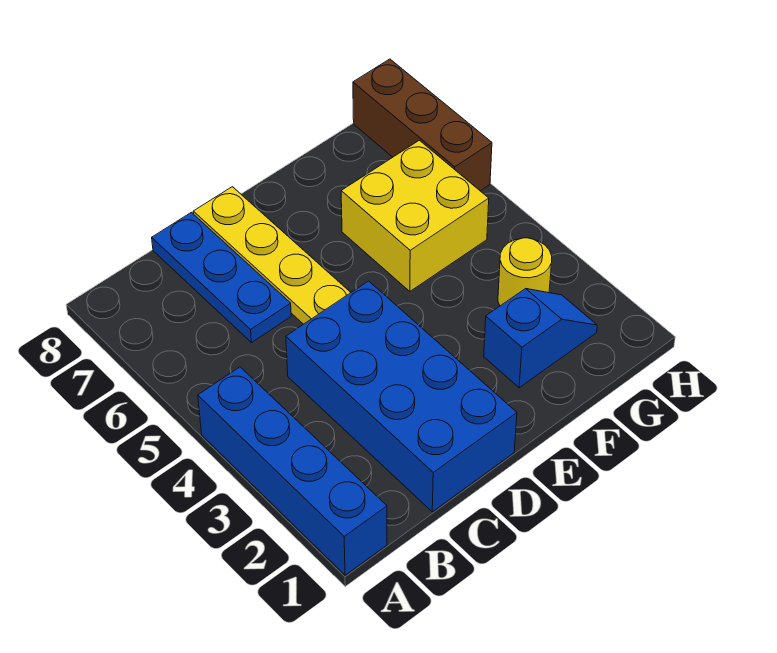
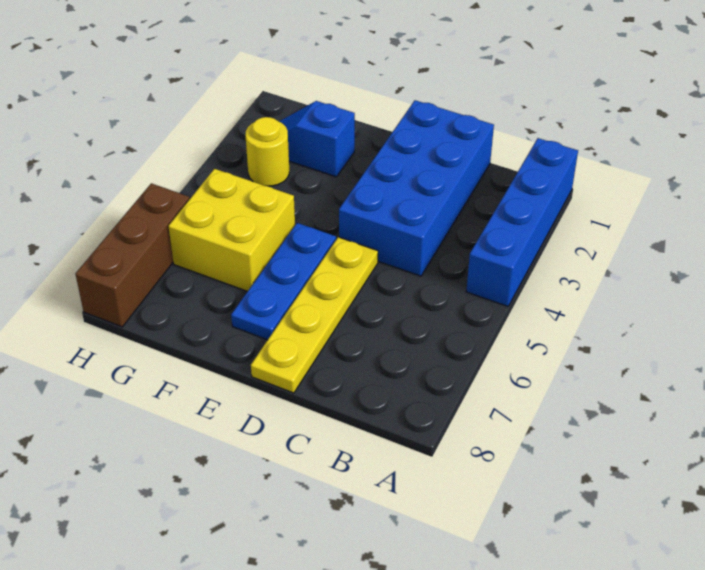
blue plate C6:C8 level 1 -> blue plate E5:E7 level 1

